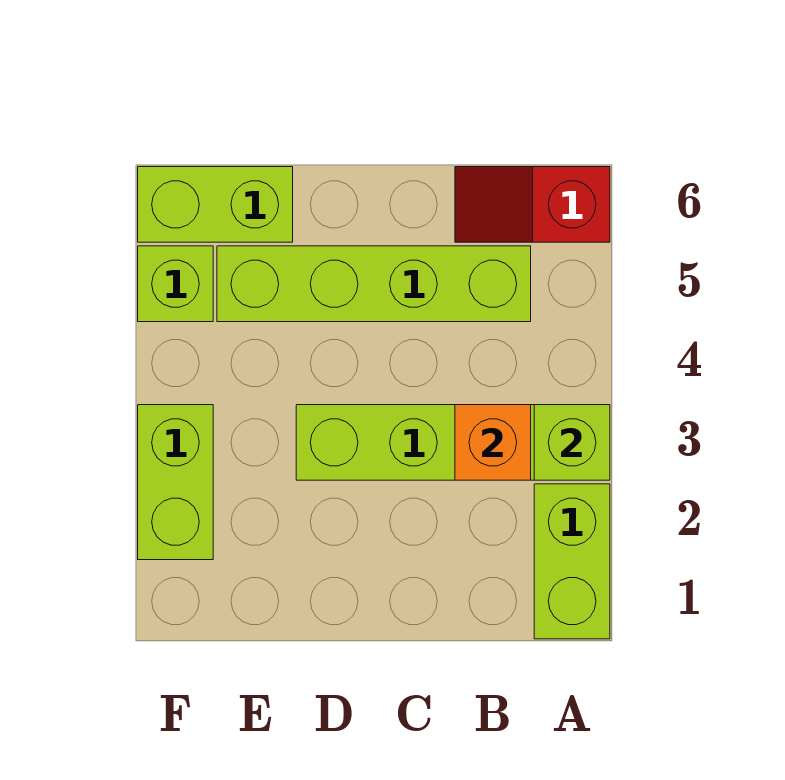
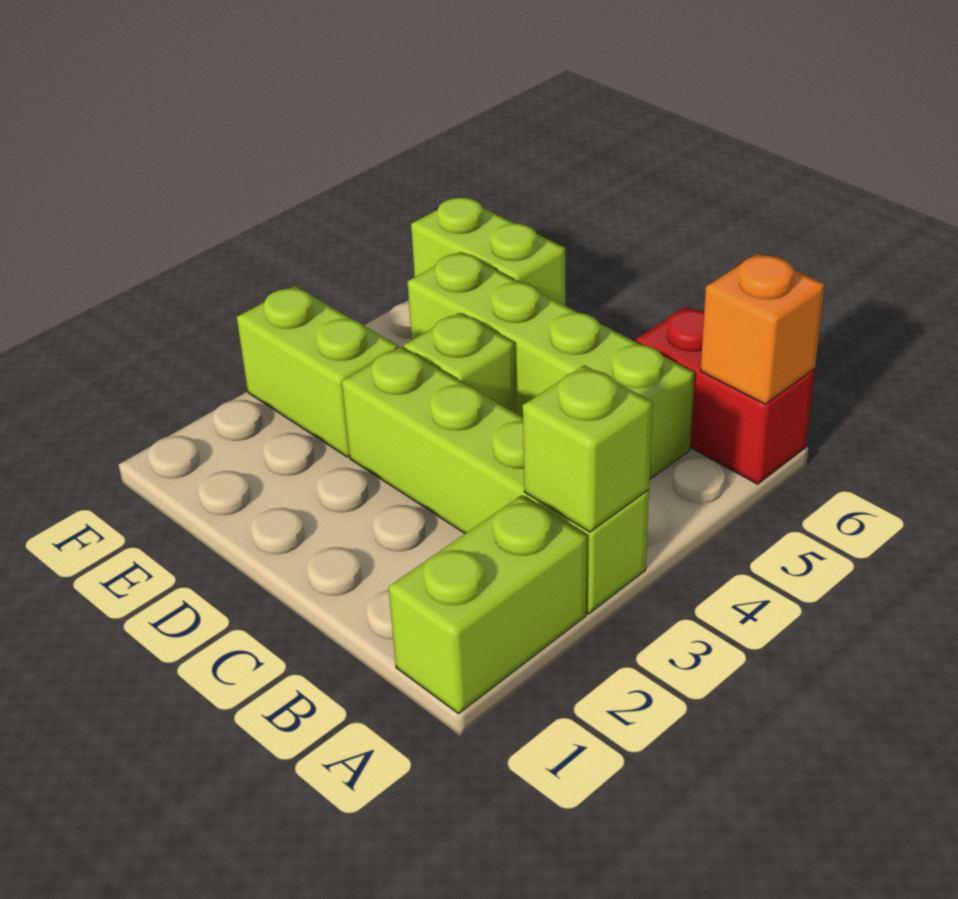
red slope A6:B6 level 1 top A -> red brick A6:B6 level 1
orange brick B3 level 2 -> orange brick A6 level 2
lime brick F2:F3 level 1 -> lime brick E3:F3 level 1
lime brick F5 level 1 -> lime brick D4 level 1

